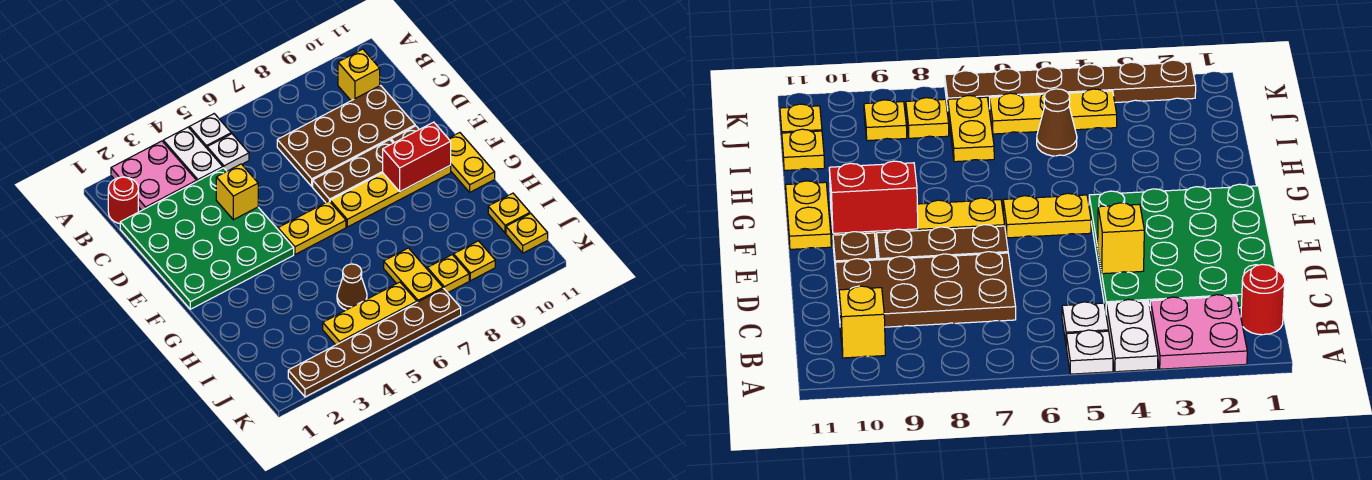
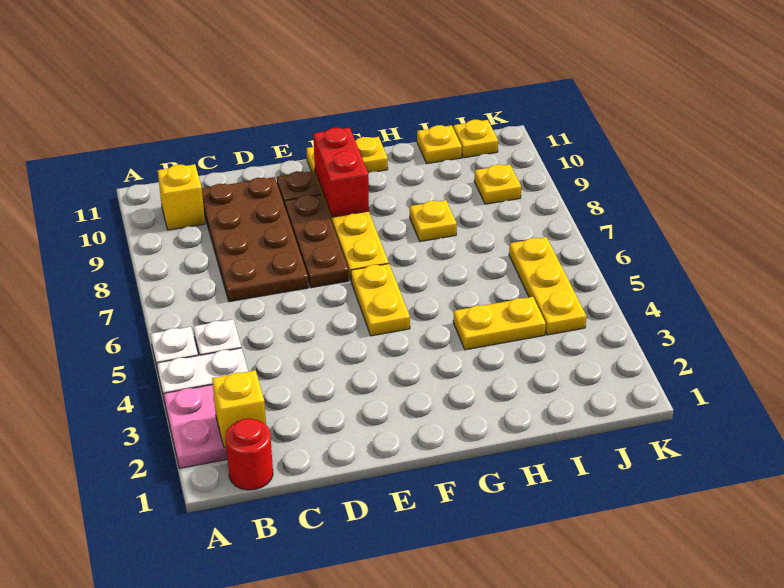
green plate C1:F4 level 1 -> none
yellow brick D4 level 2 -> yellow brick B2 level 2
brown cone I5 level 1 -> none
yellow plate I7:J7 level 1 -> yellow plate H4:I4 level 1
yellow plate J8 level 1 -> yellow plate H8 level 1
brown plate K2:K7 level 1 -> none

